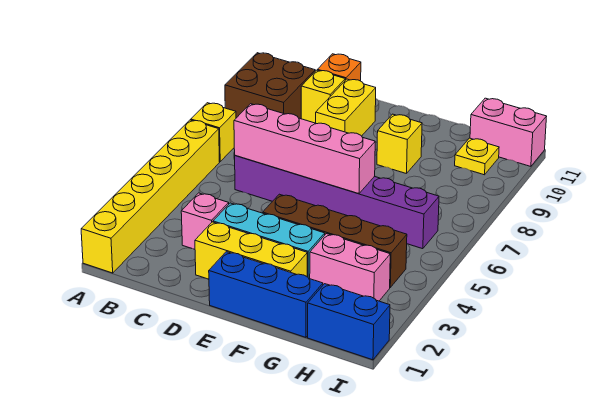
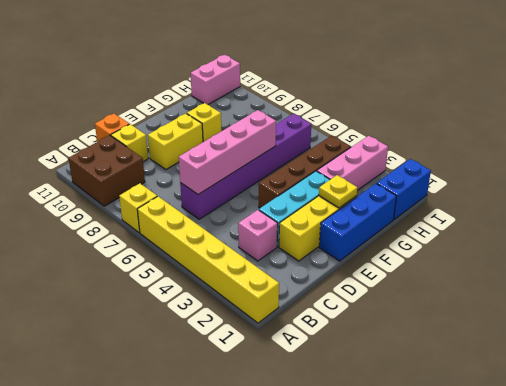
yellow brick D9:D10 level 1 -> yellow brick D9:E9 level 1
pink brick G3:H3 level 1 -> pink brick G3:I3 level 1
yellow plate H10 level 1 -> yellow plate F2 level 2

